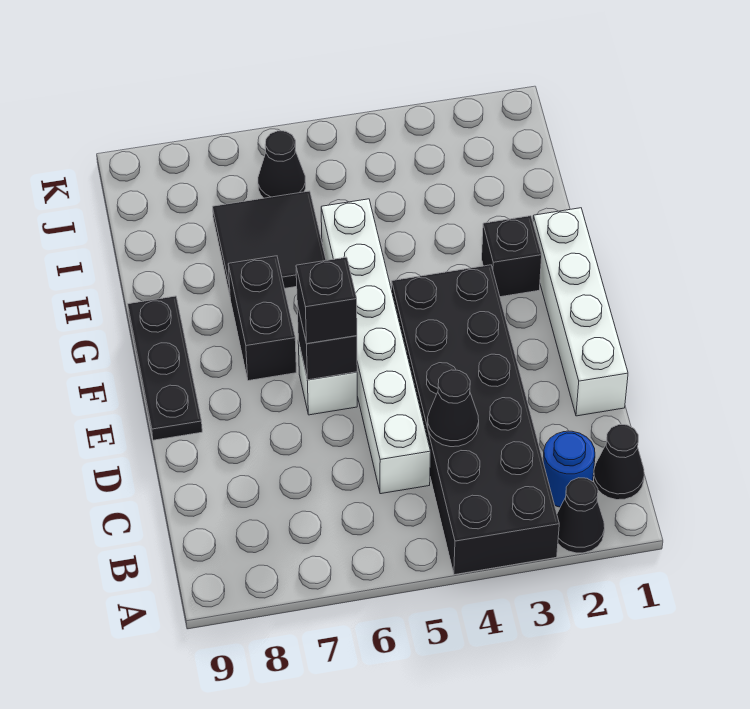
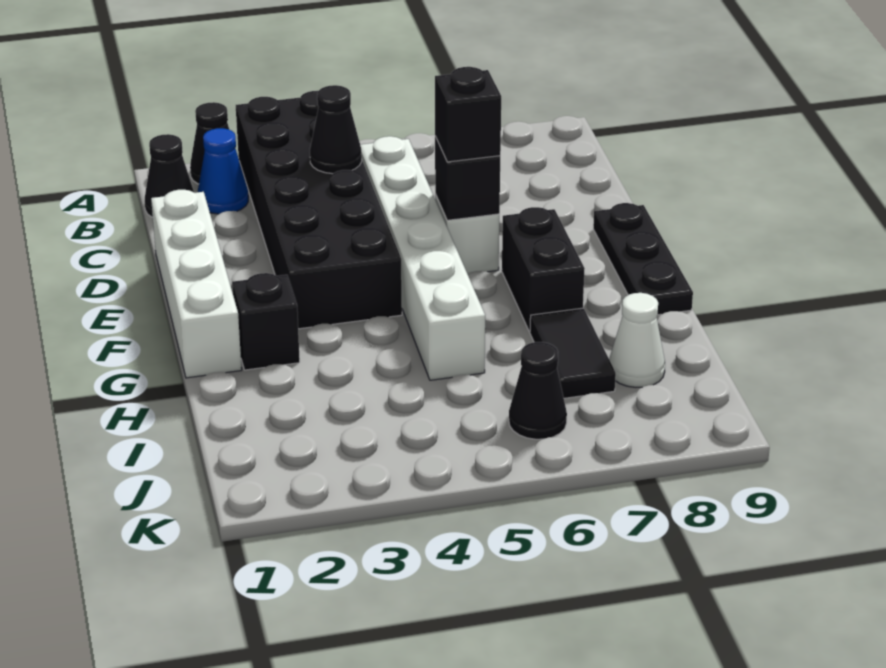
blue round brick B2 level 1 -> blue cone B2 level 1
black tile H6:I7 level 1 -> black tile H7:I7 level 1
none -> white cone I8 level 1

